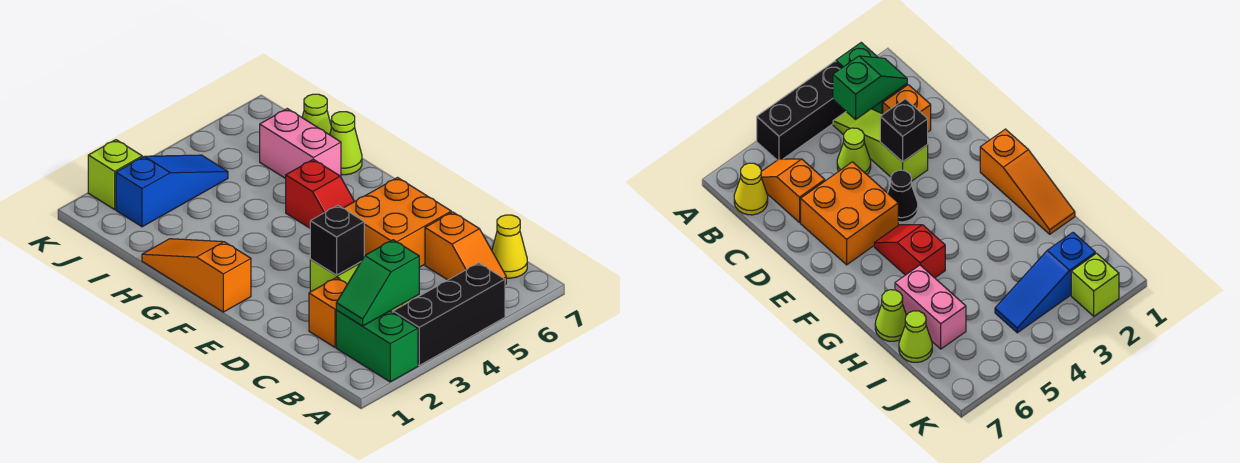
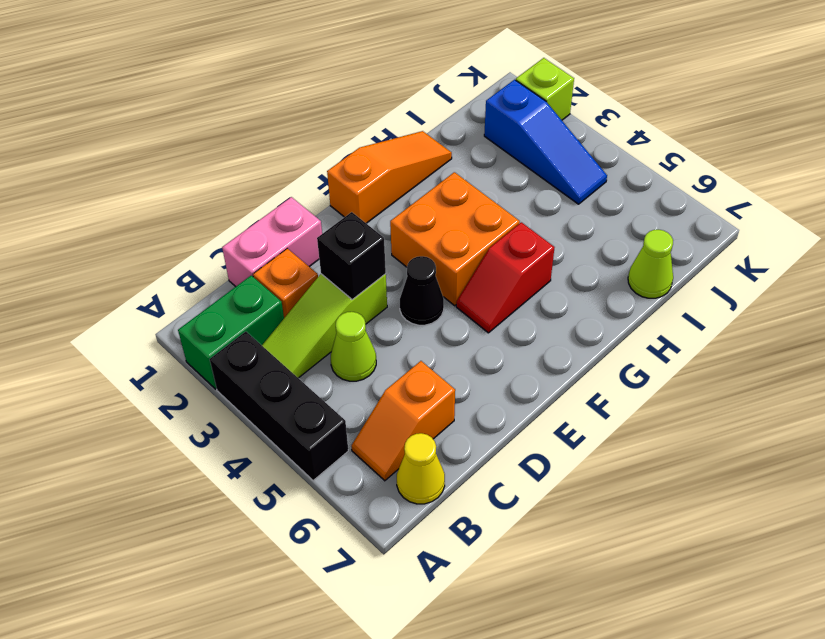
green slope B2:B3 level 2 top 3 -> none
orange brick D5:E6 level 1 -> orange brick F3:G4 level 1
pink brick H6:I6 level 1 -> pink brick C1:D1 level 1
lime cone H7 level 1 -> none

